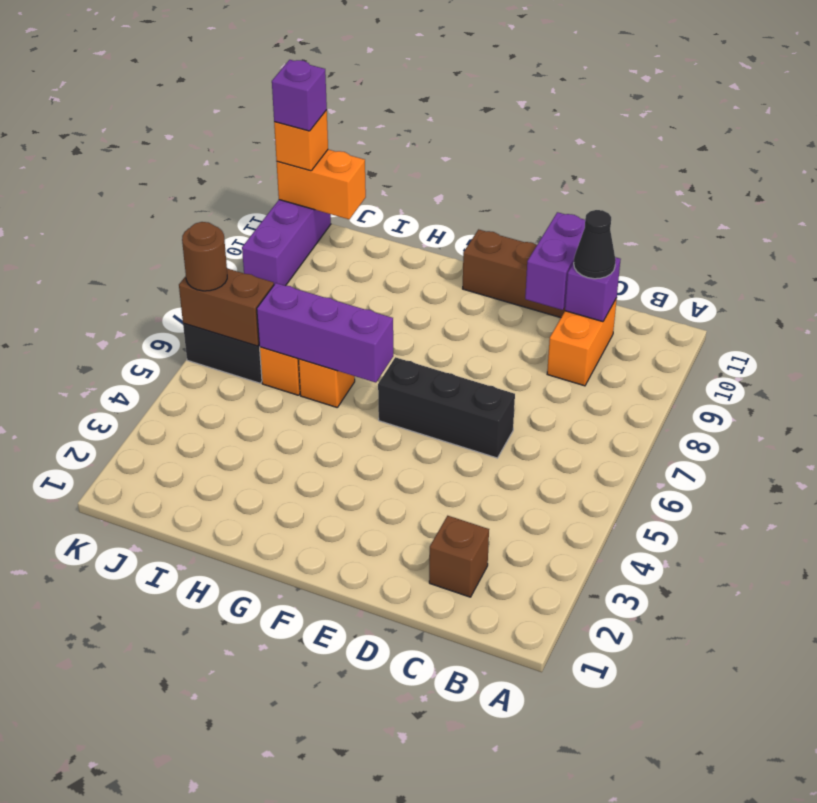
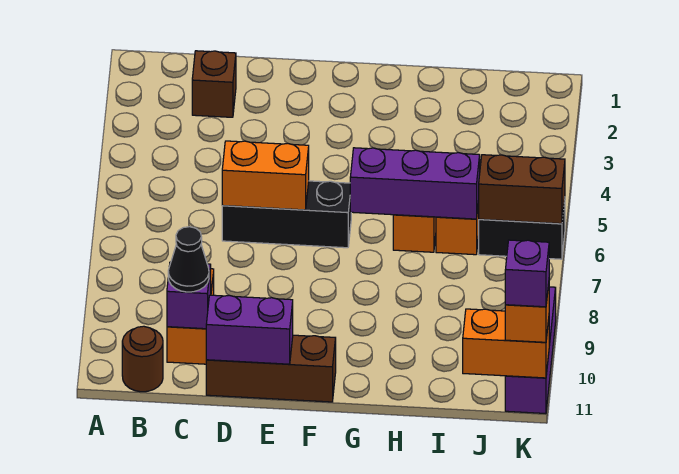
none -> orange brick D6:E6 level 2
purple brick D10:D11 level 2 -> purple brick D11:E11 level 2
brown round brick K6 level 3 -> brown round brick B11 level 1

